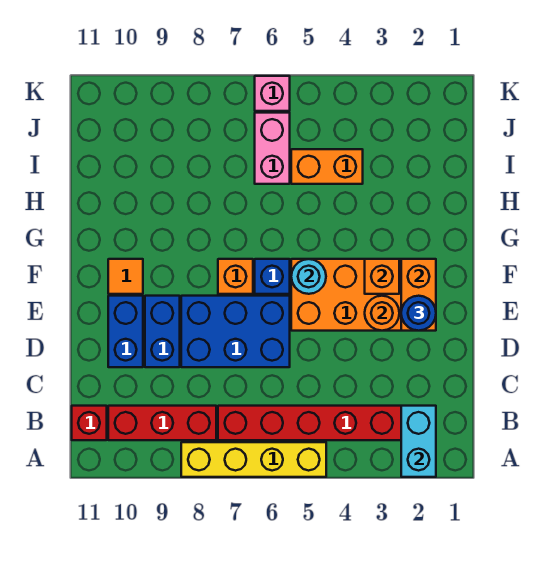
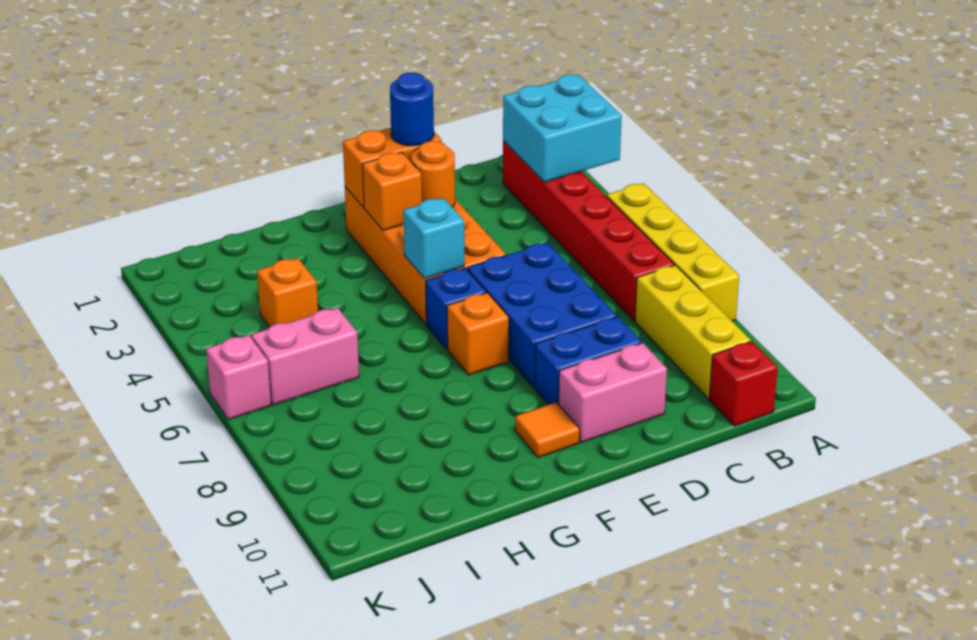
cyan brick A2:B2 level 2 -> cyan brick A2:B3 level 2
red brick B8:B10 level 1 -> yellow brick B8:B10 level 1
blue brick D10:E10 level 1 -> pink brick D10:E10 level 1
cyan round brick F5 level 2 -> cyan brick F5 level 2
orange brick I4:I5 level 1 -> orange brick I4 level 1

